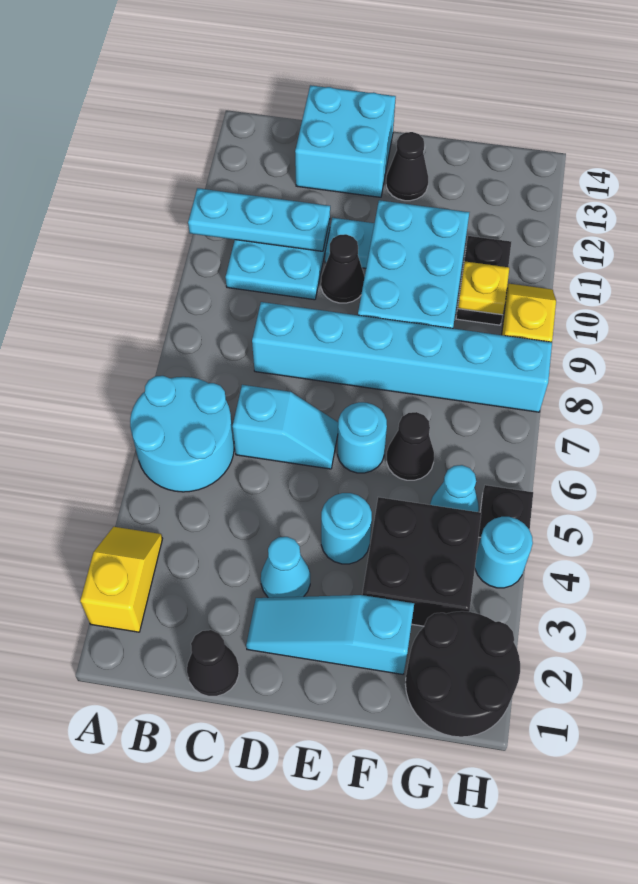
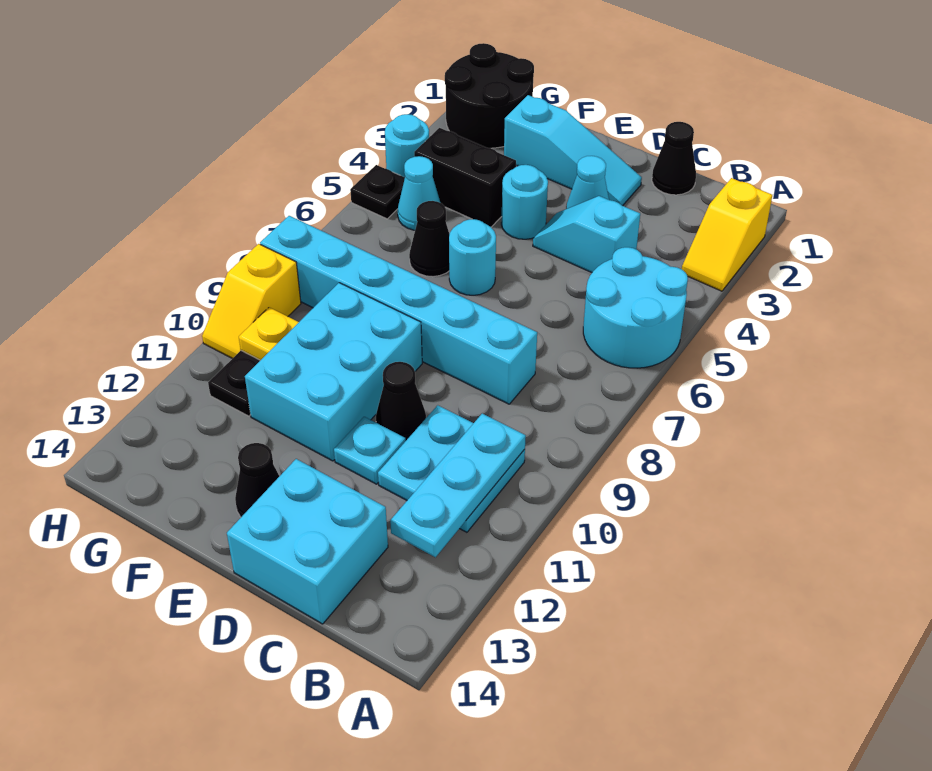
cyan plate A11:C11 level 2 -> cyan plate B10:B12 level 2
cyan slope C6:D6 level 1 top C -> cyan slope C4:D4 level 1 top C
black brick F3:G4 level 1 -> black brick F4:G4 level 1

